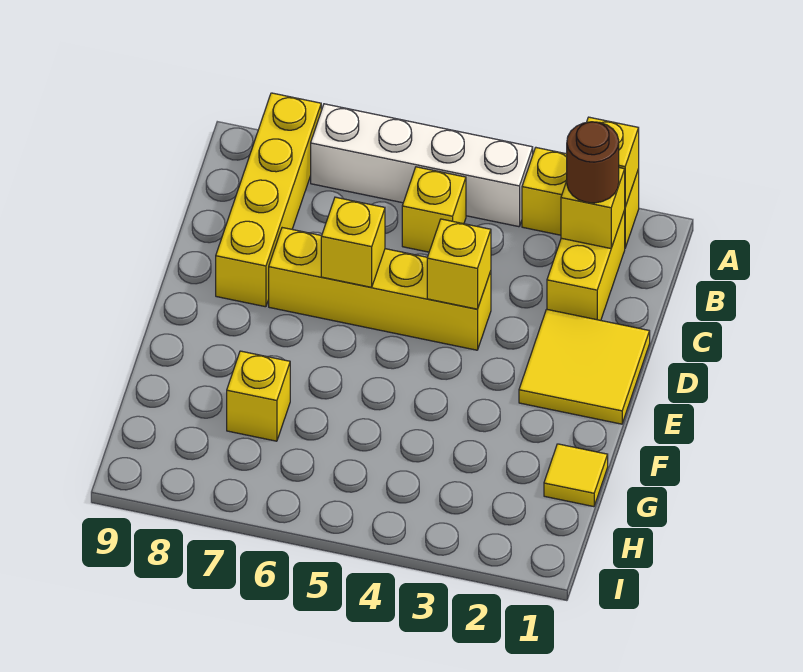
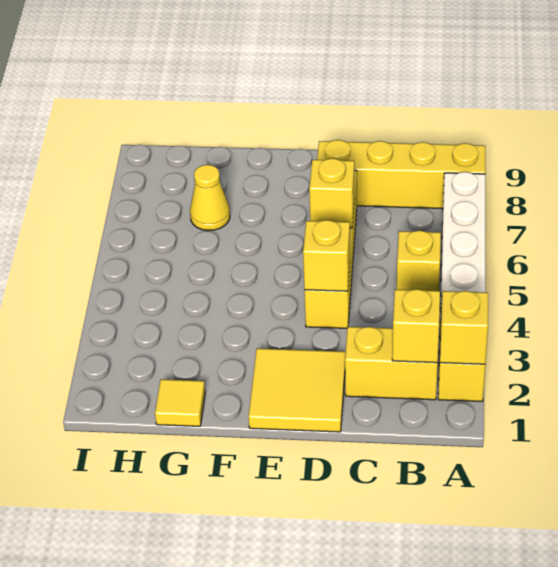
brown round brick B2 level 3 -> none
yellow brick G7 level 1 -> yellow cone G7 level 1

